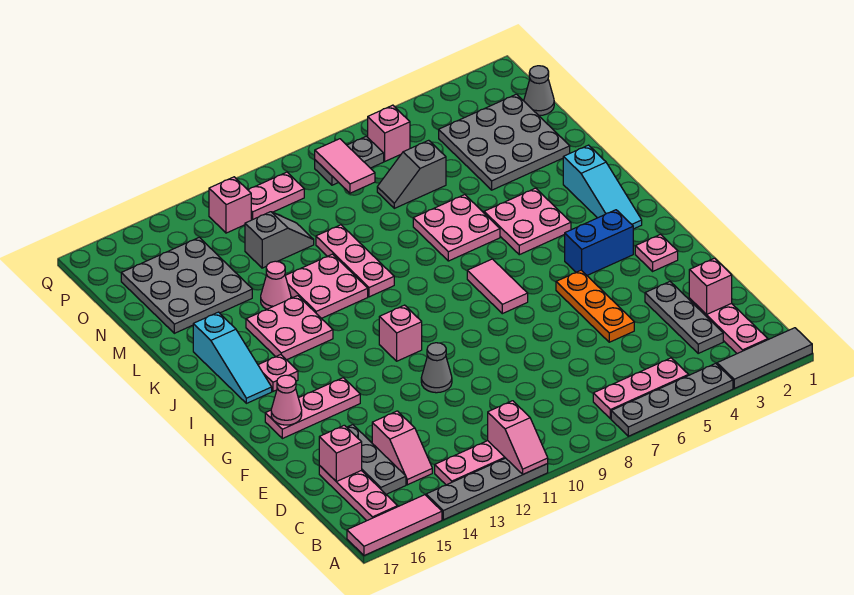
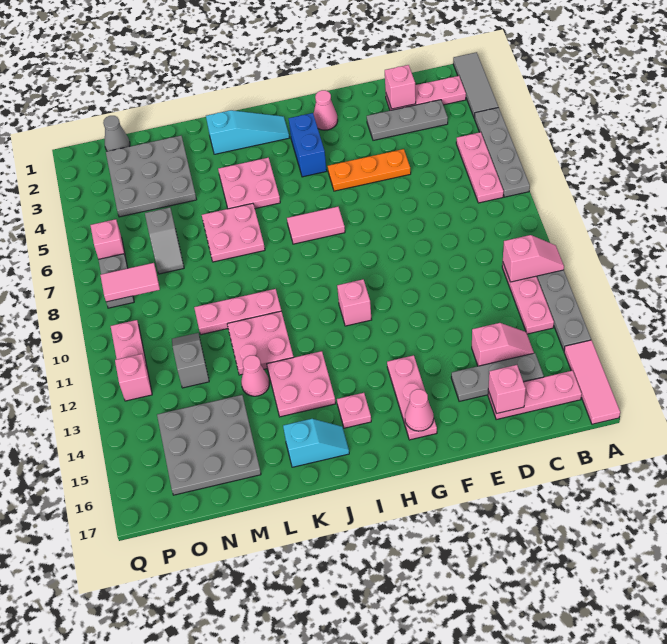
grey cone F11 level 1 -> none
pink plate G2 level 1 -> pink cone G2 level 1
cyan slope I16:K16 level 1 top K -> cyan slope J16:K16 level 1 top K

